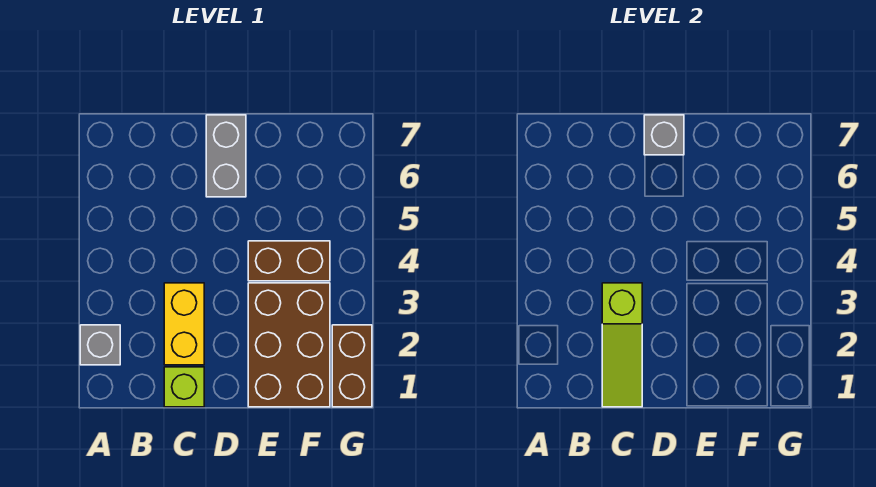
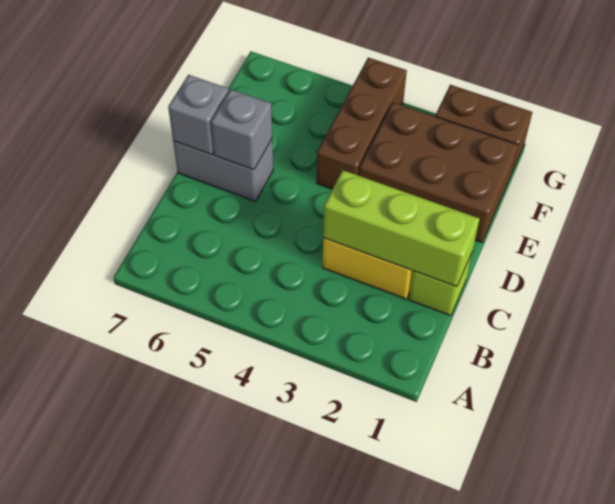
grey brick A2 level 1 -> grey brick D6 level 2
lime slope C1:C3 level 2 top 3 -> lime brick C1:C3 level 2
brown brick E4:F4 level 1 -> brown brick E4:G4 level 1

